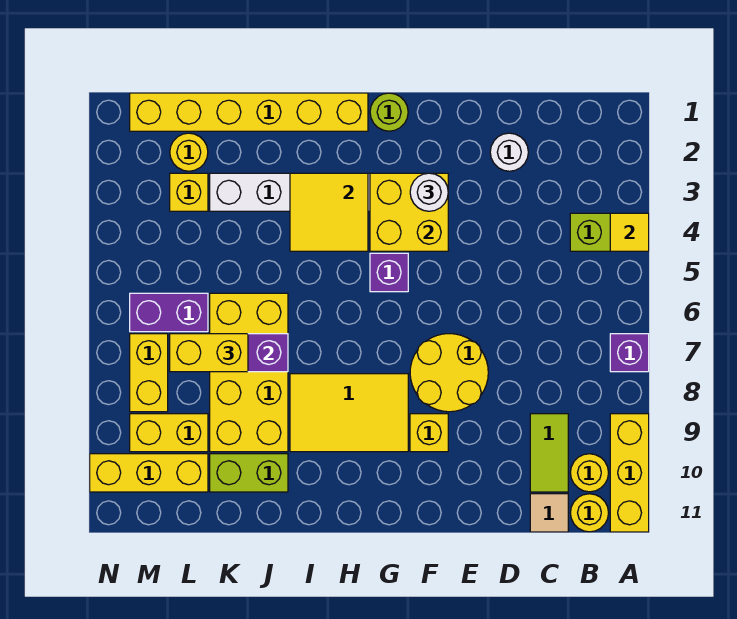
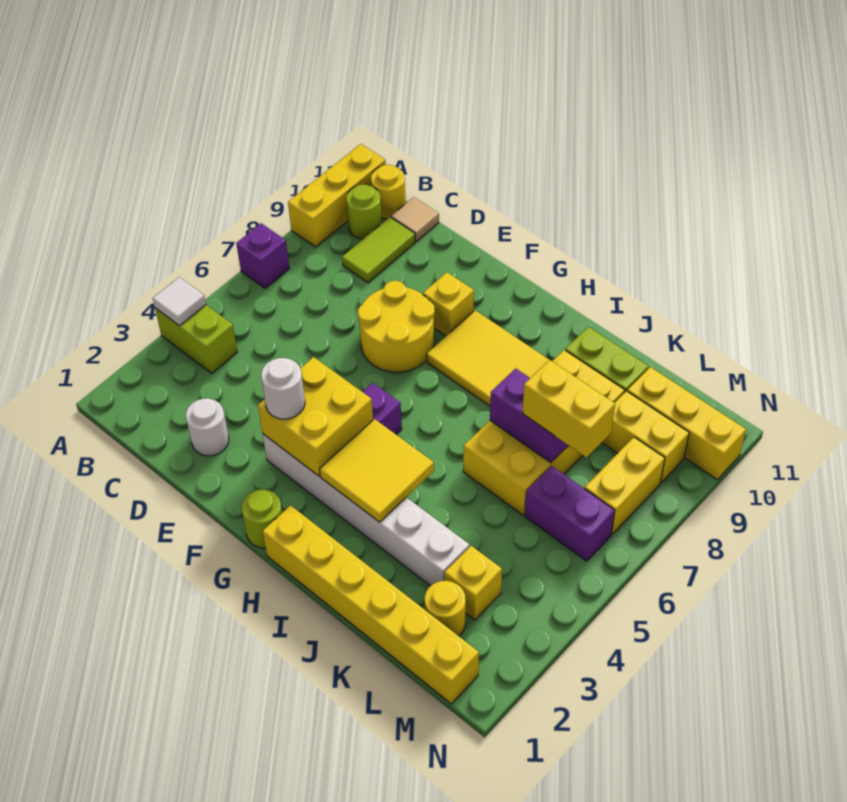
yellow tile A4 level 2 -> white tile A4 level 2
yellow round brick B10 level 1 -> lime round brick B10 level 1

